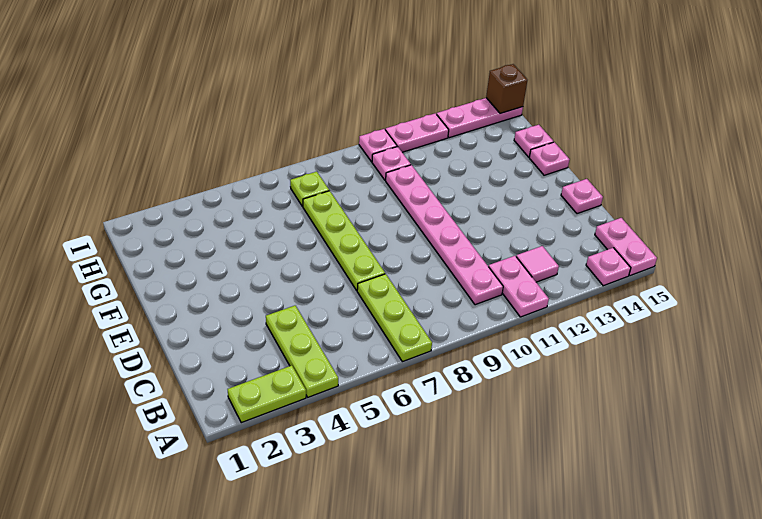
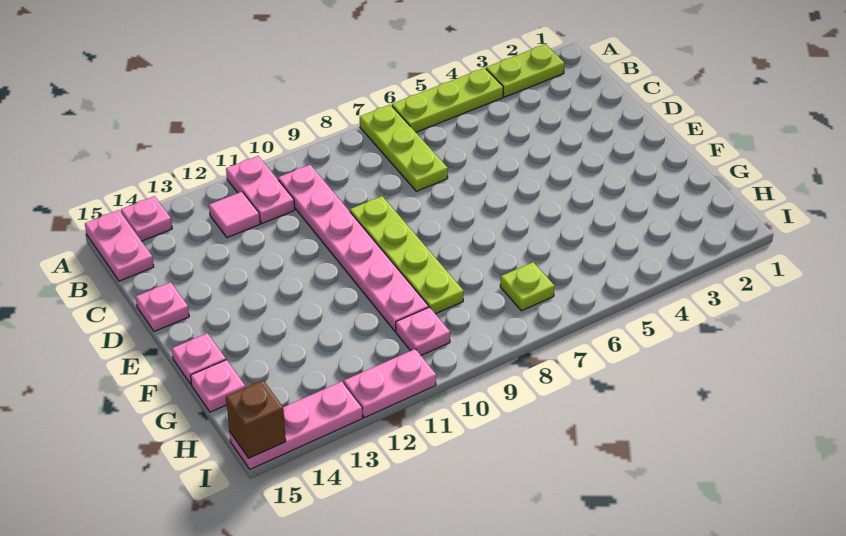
lime plate A4:C4 level 1 -> lime plate A4:A6 level 1
lime plate D7:G7 level 1 -> lime plate D9:G9 level 1
pink plate I10 level 1 -> none

